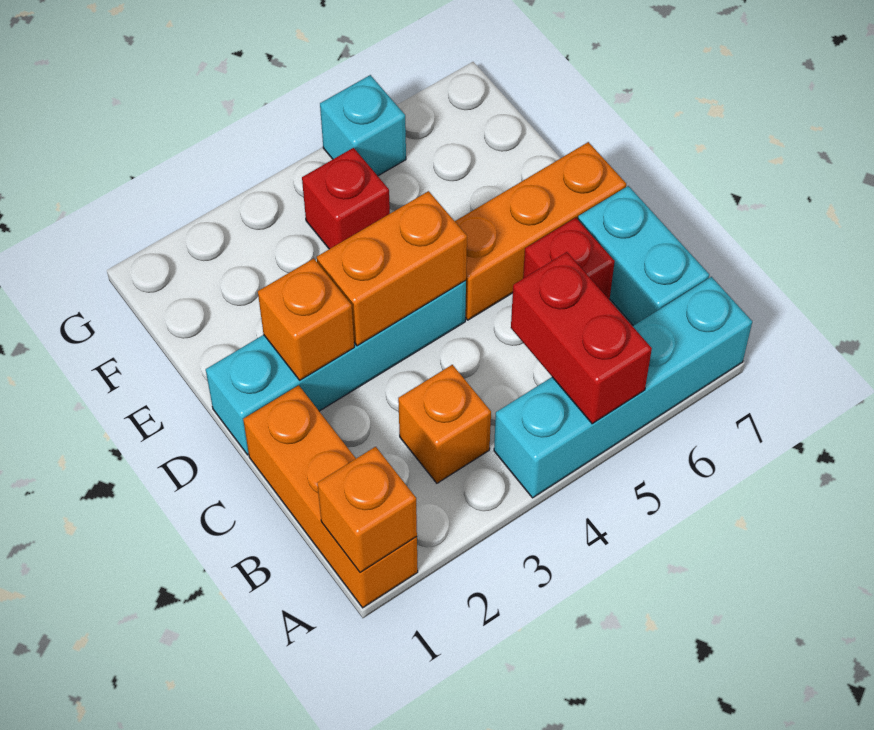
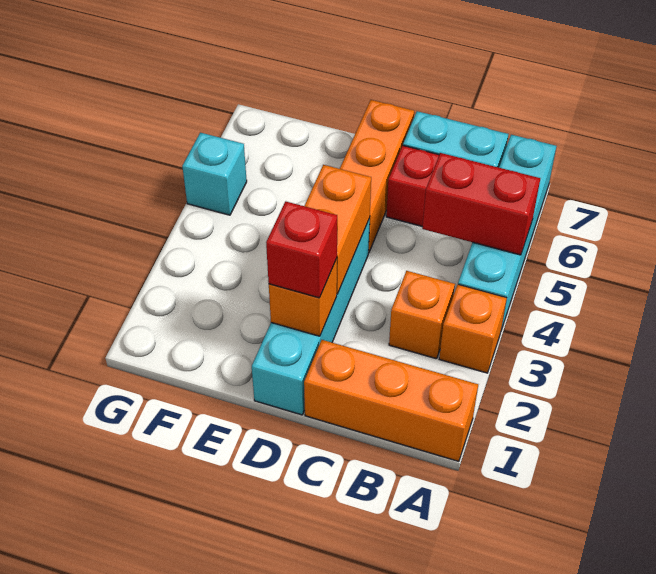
orange brick A1 level 2 -> orange brick A3 level 1
red brick F4 level 1 -> red brick D2 level 3

